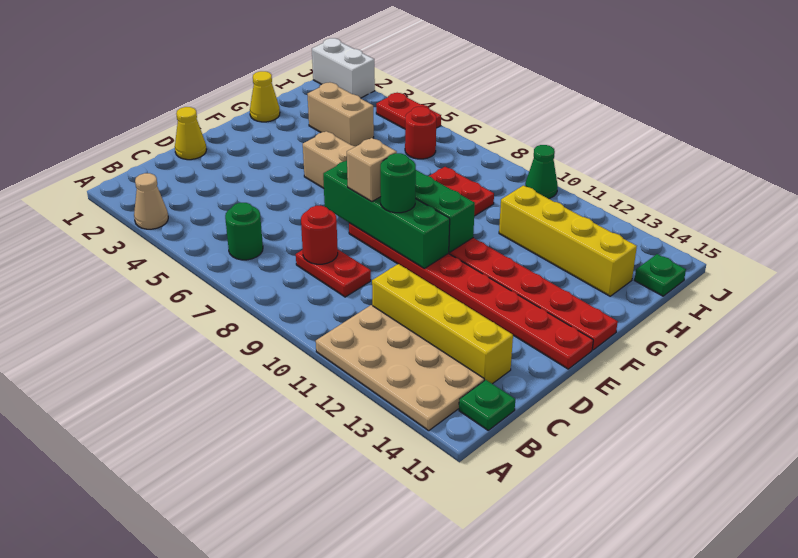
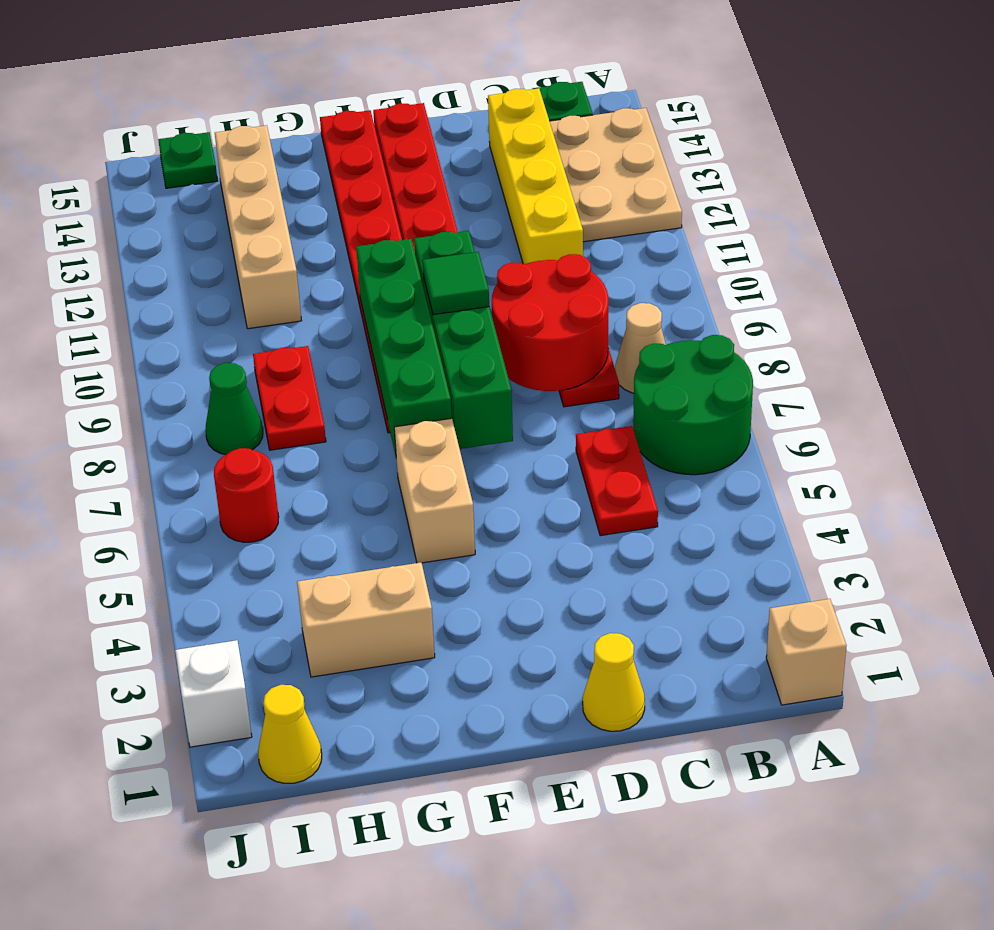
tan cone A3 level 1 -> tan cone B8 level 1
tan plate A11:B14 level 1 -> tan plate A12:B14 level 1
green round brick B6 level 1 -> green round brick A6:B7 level 1
red round brick C8 level 2 -> red round brick C8:D9 level 2
tan brick E8 level 3 -> tan brick A1 level 1
green round brick E9 level 3 -> green tile E9 level 3
yellow cone G1 level 1 -> yellow cone I1 level 1
tan brick H3:H4 level 1 -> tan brick G3:H3 level 1
yellow brick H11:H14 level 1 -> tan brick H11:H14 level 1
white brick J1:J2 level 1 -> white brick J2 level 1
red plate J4:J5 level 1 -> red plate C5:C6 level 1
green cone J10 level 1 -> green cone I8 level 1

